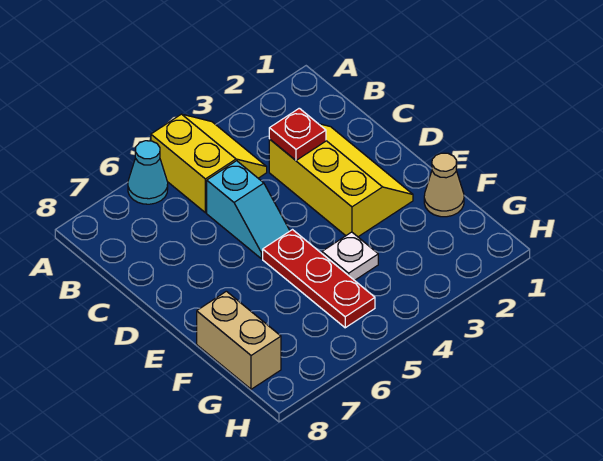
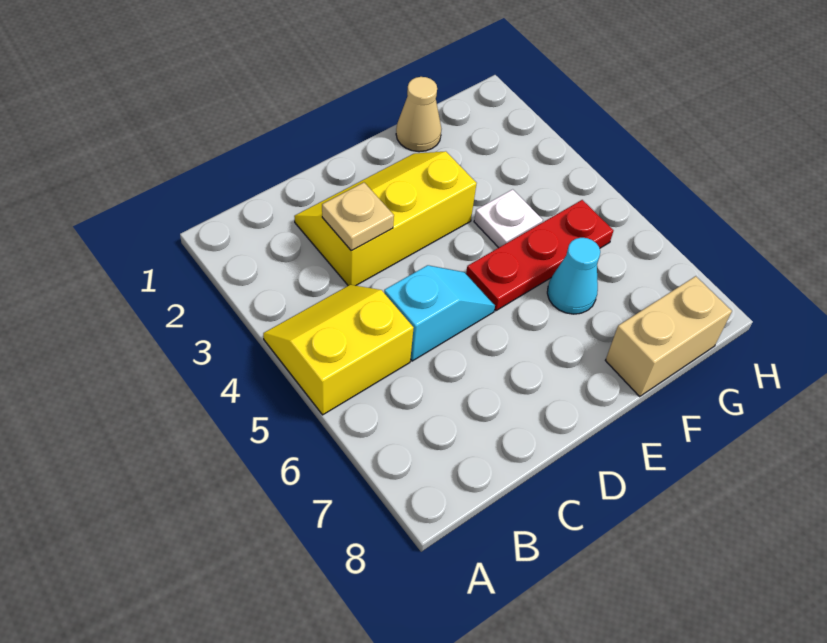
cyan cone A6 level 1 -> cyan cone F6 level 1
red plate C3 level 2 -> tan plate C3 level 2

